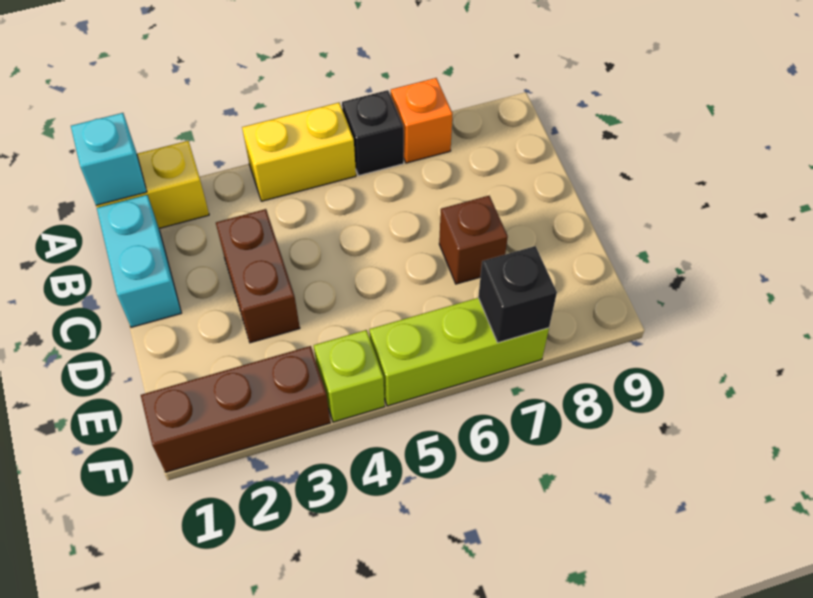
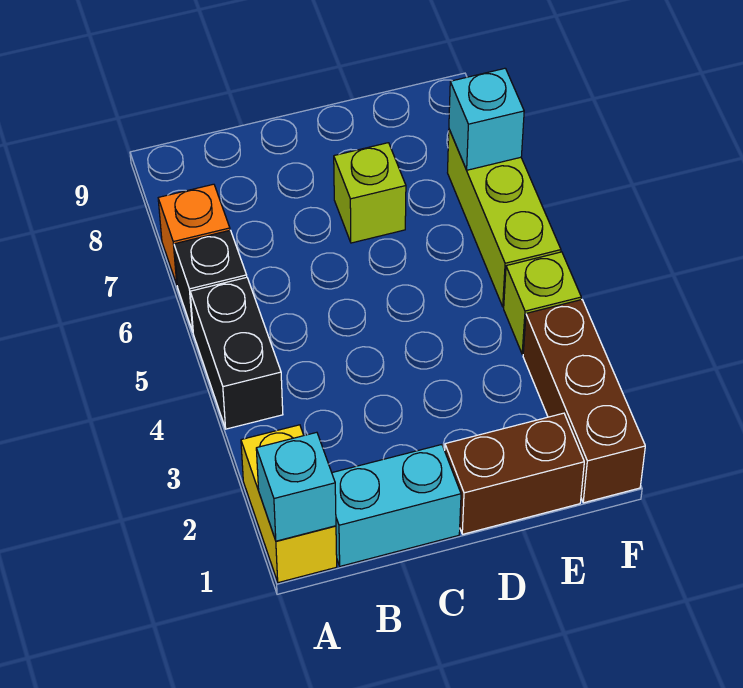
yellow brick A4:A5 level 1 -> black brick A4:A5 level 1
brown brick C3:D3 level 1 -> brown brick D1:E1 level 1
brown brick D7 level 1 -> lime brick D7 level 1
black brick F7 level 2 -> cyan brick F7 level 2

